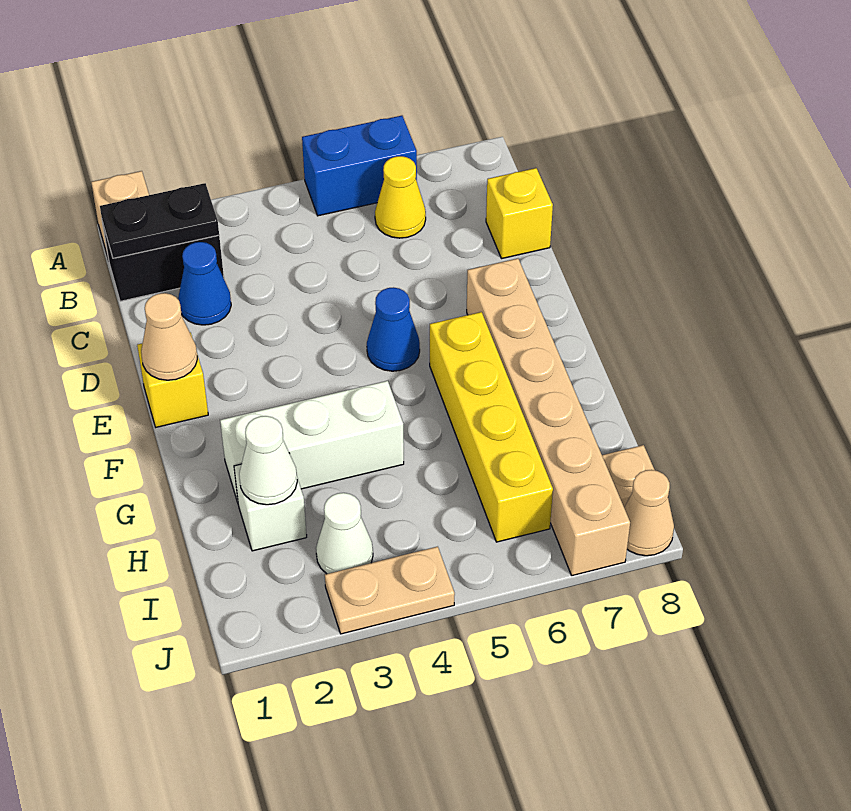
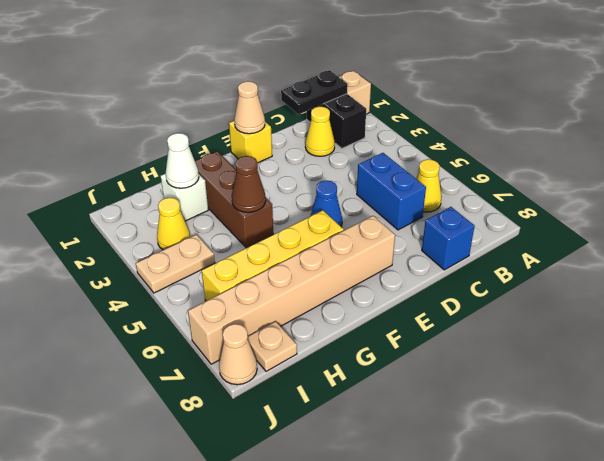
blue brick A5:A6 level 1 -> blue brick C5:C6 level 1
black plate B1:B2 level 2 -> black plate B1:C1 level 2
blue cone C2 level 1 -> yellow cone C2 level 1
yellow brick C8 level 1 -> blue brick C8 level 1
white brick G2:G4 level 1 -> brown brick G2:G4 level 1
none -> brown cone G4 level 2
white cone I3 level 1 -> yellow cone I3 level 1
tan plate J3:J4 level 1 -> tan plate I4:J4 level 1

